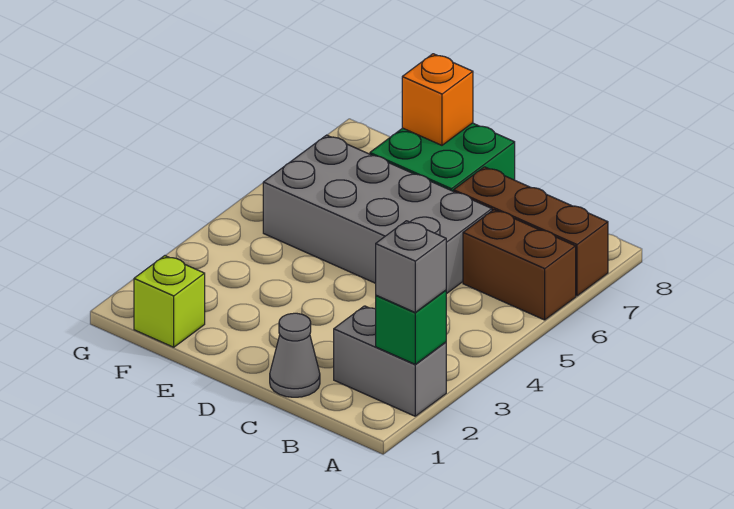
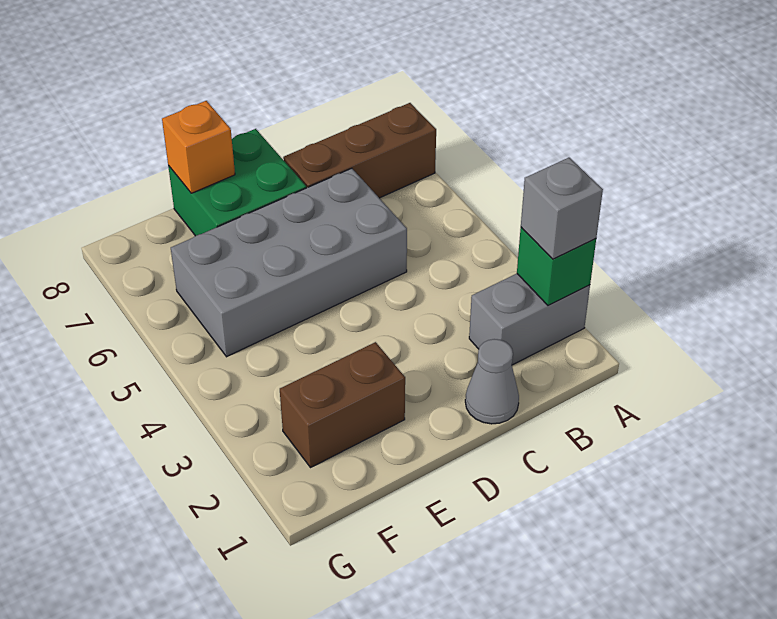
brown brick A6:B6 level 1 -> brown brick E2:F2 level 1
lime brick F1 level 1 -> none

